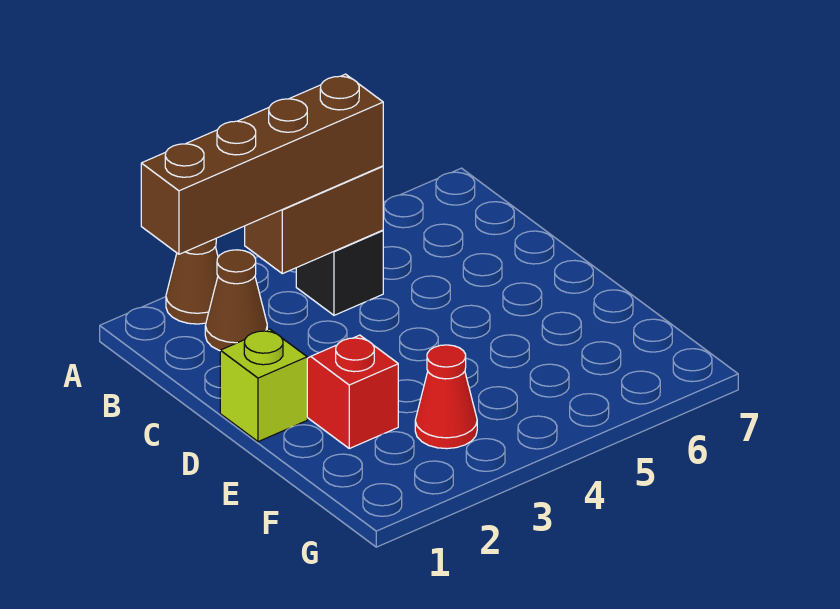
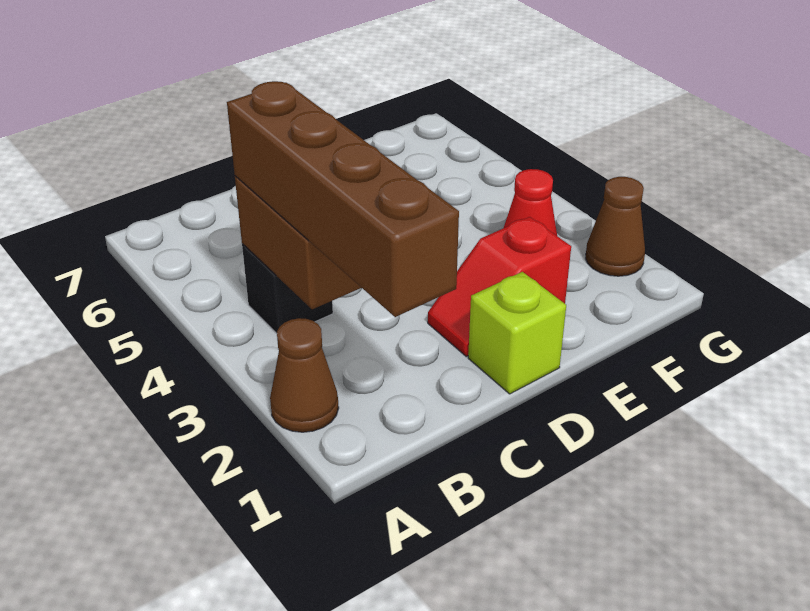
brown cone B2 level 1 -> brown cone G2 level 1

